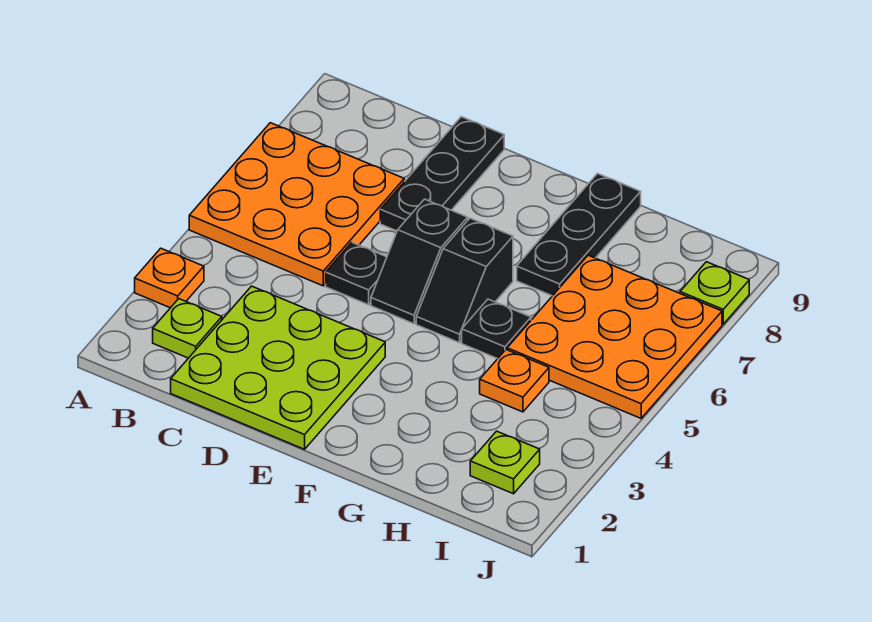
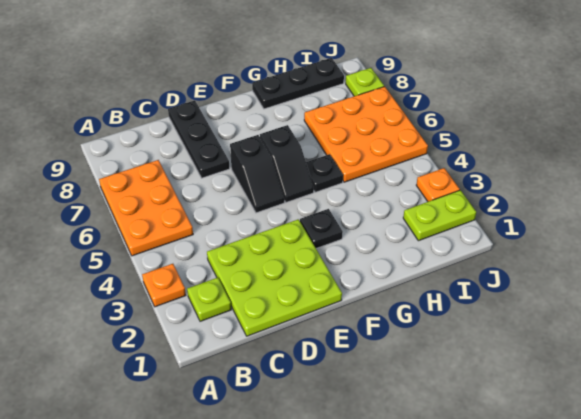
orange plate A5:C7 level 1 -> orange plate A5:B7 level 1
black plate D5 level 1 -> black plate F3 level 1
black plate G7:G9 level 1 -> black plate G9:I9 level 1
orange plate H4 level 1 -> orange plate J3 level 1
lime plate I2 level 1 -> lime plate I2:J2 level 1

